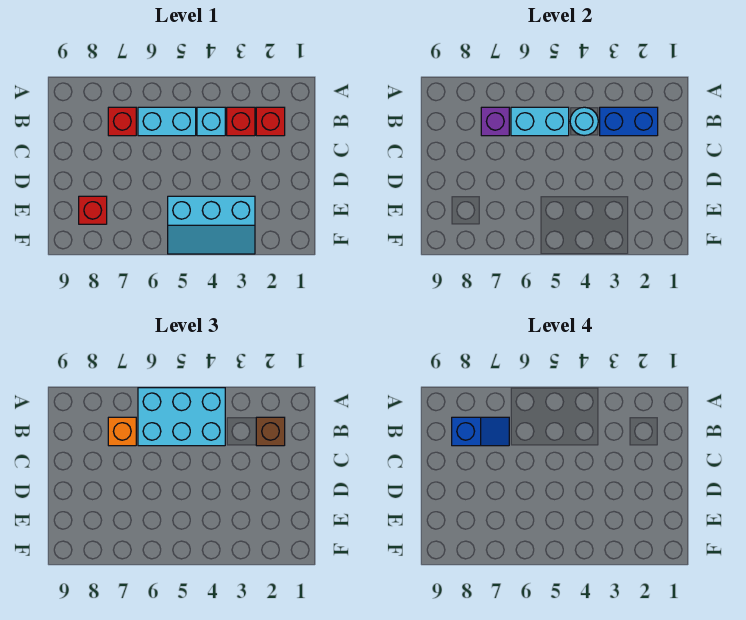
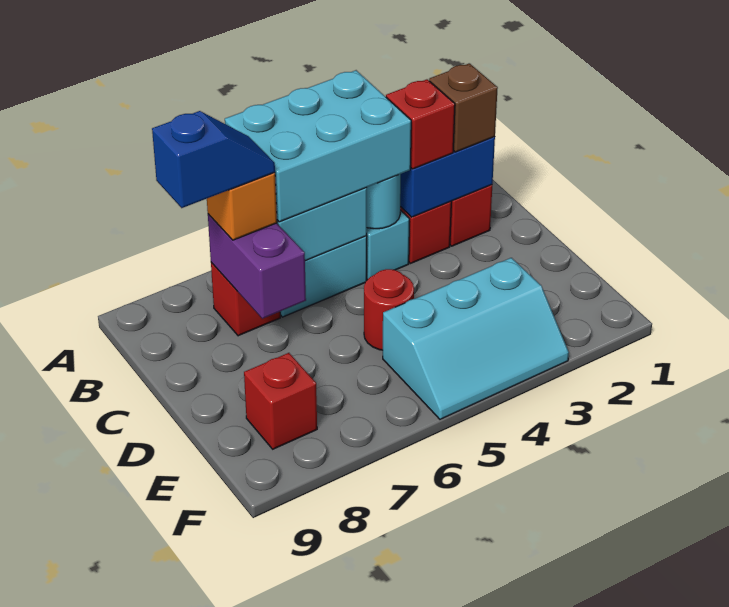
none -> red brick B3 level 3
purple brick B7 level 2 -> purple brick B7:C7 level 2
none -> red round brick D5 level 1

